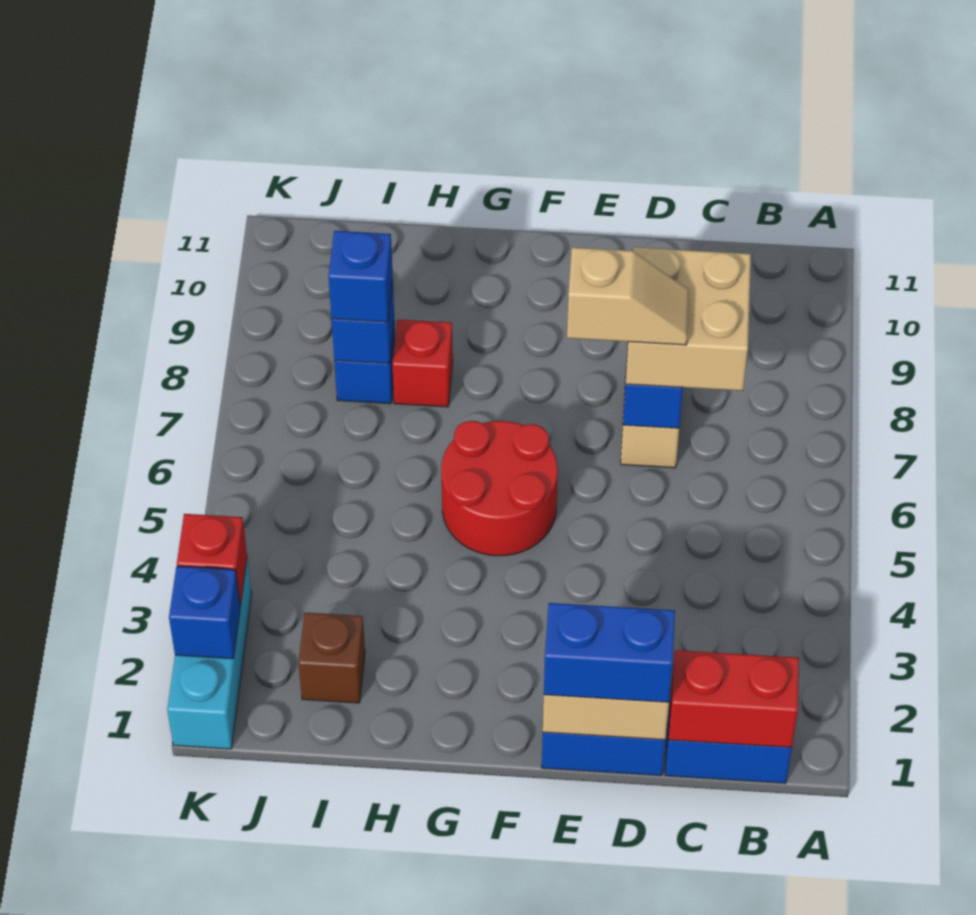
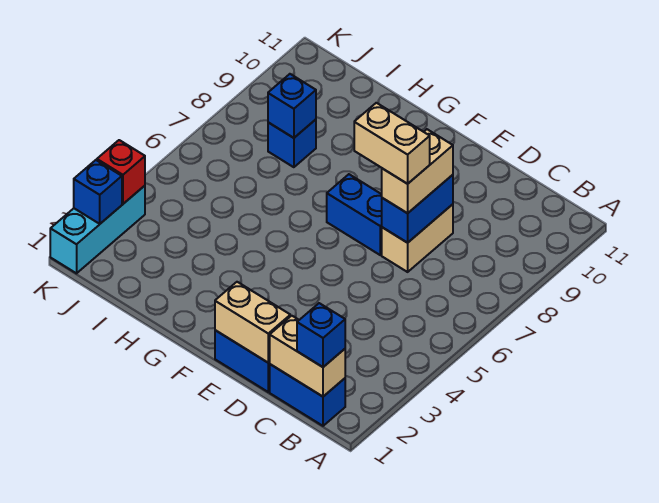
red brick B1:C1 level 2 -> tan brick B1:C1 level 2
tan brick C7:D8 level 3 -> tan brick D7:D8 level 3
blue brick D1:E1 level 3 -> blue brick E7:F7 level 1
tan slope D7:E7 level 4 top E -> tan brick D7:E7 level 4
red round brick F5:G6 level 1 -> none
red brick H8 level 1 -> none
brown brick I2 level 1 -> none
blue brick I8 level 3 -> blue brick B1 level 3

